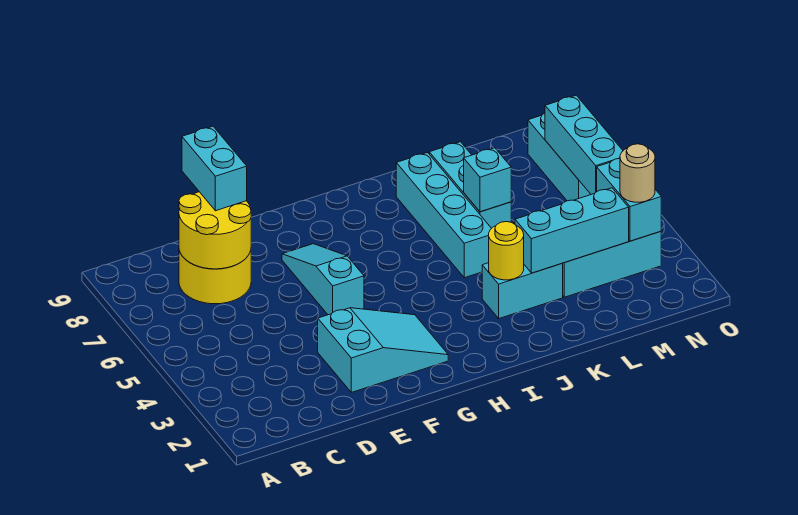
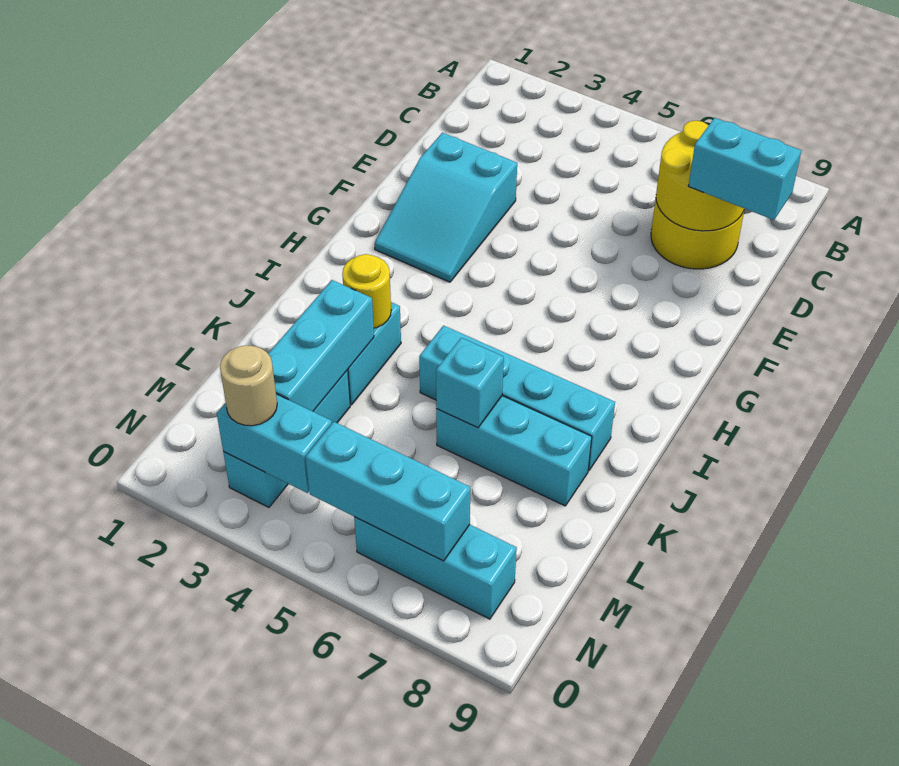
cyan slope F5:F7 level 1 top 5 -> none

